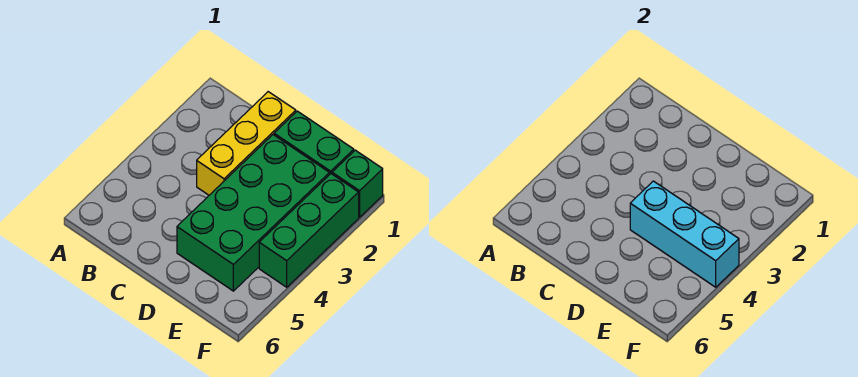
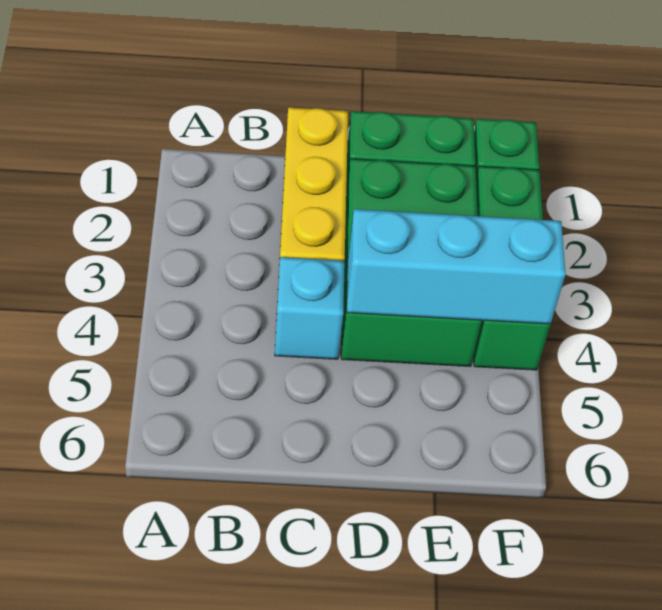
none -> cyan brick C4 level 1
green brick D2:E5 level 1 -> green brick D2:E4 level 1

